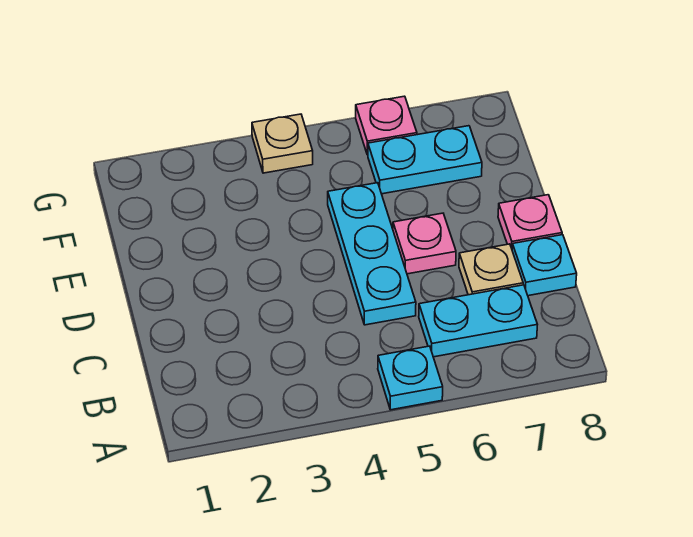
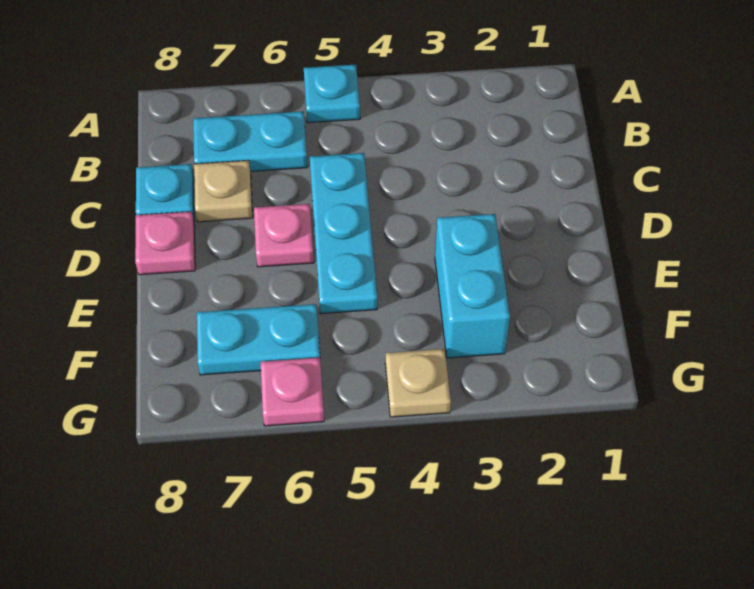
none -> cyan brick E3:F3 level 1

